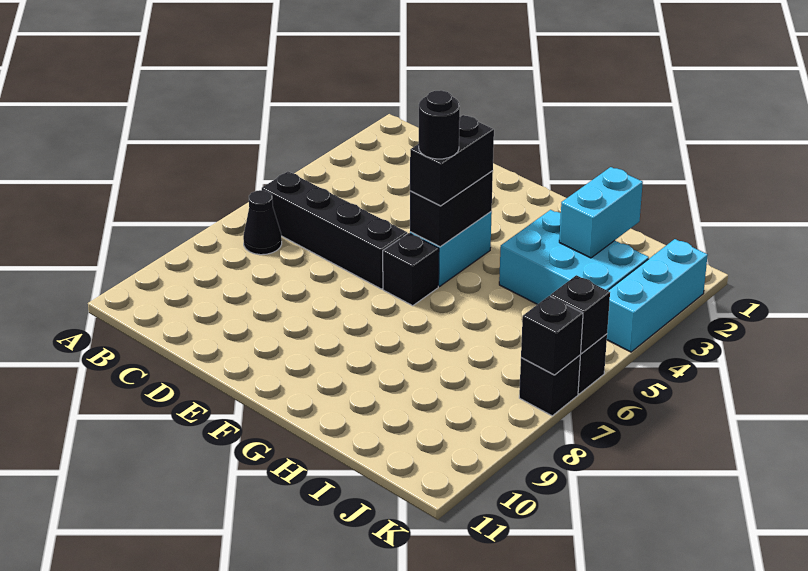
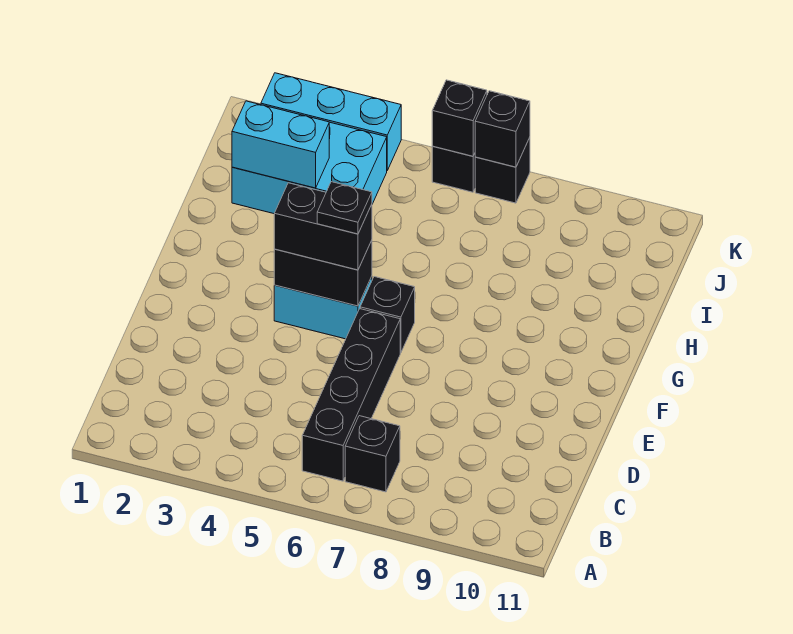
black cone B7 level 1 -> black brick B7 level 1
black round brick F5 level 4 -> black plate F5 level 4
cyan brick H3:J4 level 1 -> cyan brick I2:J4 level 1

